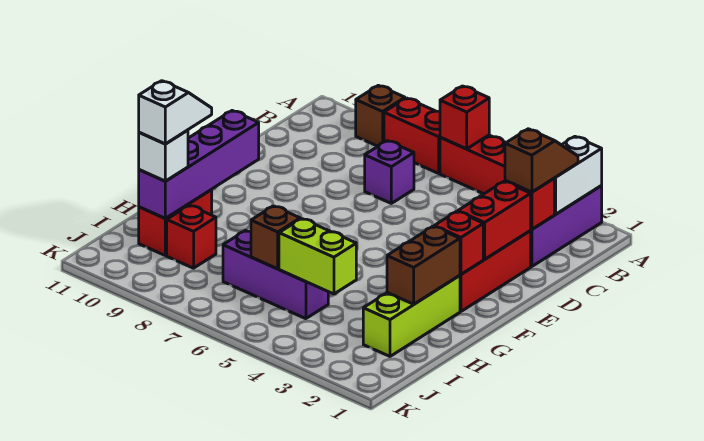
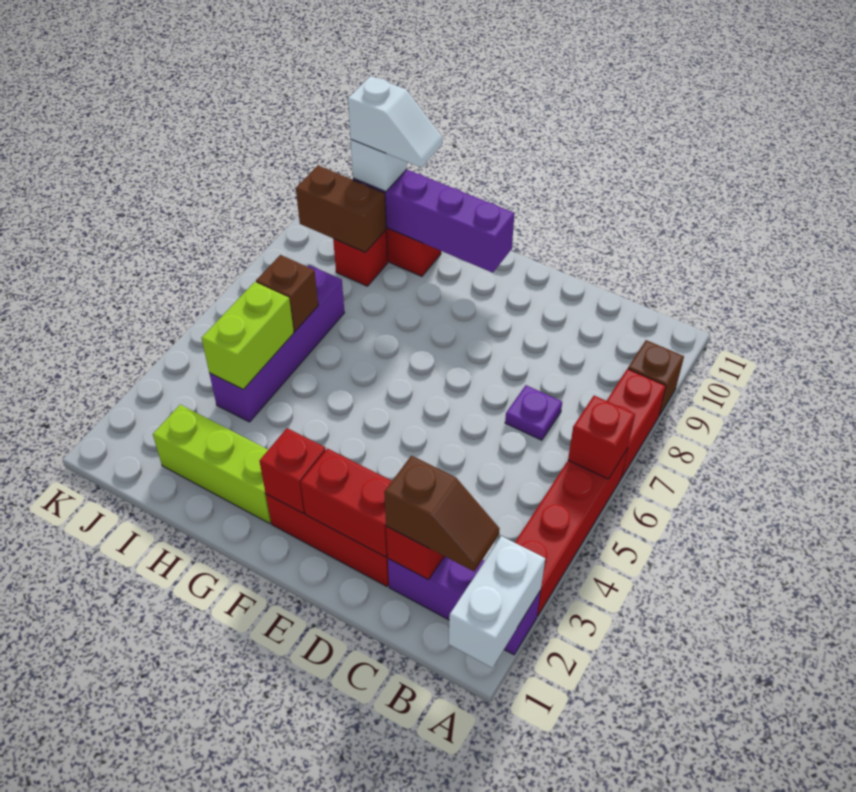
white brick A2:B2 level 2 -> white brick A1:A2 level 2
purple brick C7 level 1 -> purple plate C7 level 1
brown brick G2:H2 level 2 -> brown brick I9:J9 level 2
purple brick I5:I7 level 1 -> purple brick I4:I7 level 1

